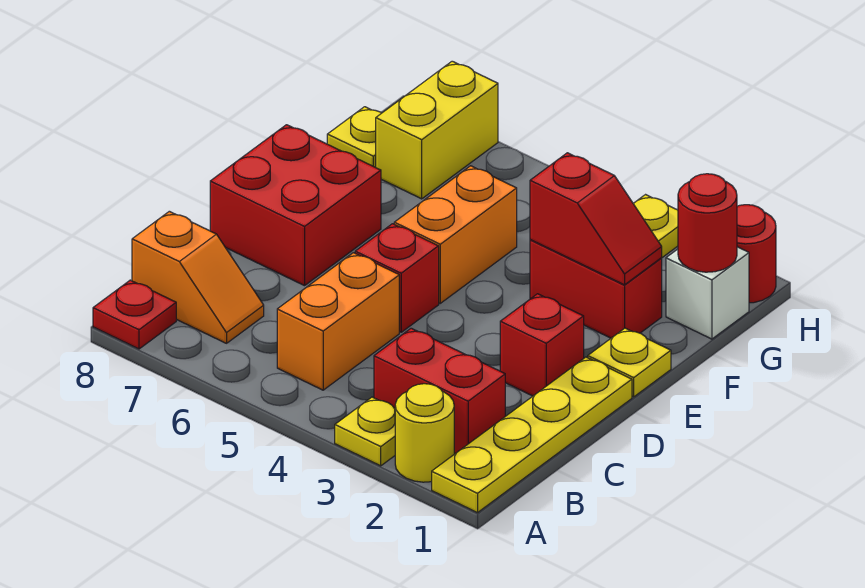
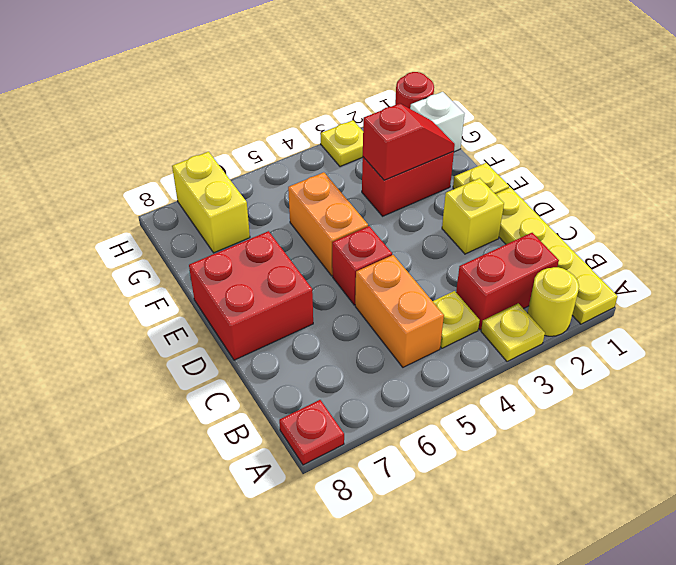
orange slope B7:B8 level 1 top 8 -> none
red brick D2 level 1 -> yellow brick D2 level 1
red round brick G1 level 2 -> none
yellow plate G8 level 1 -> yellow plate B4 level 1

